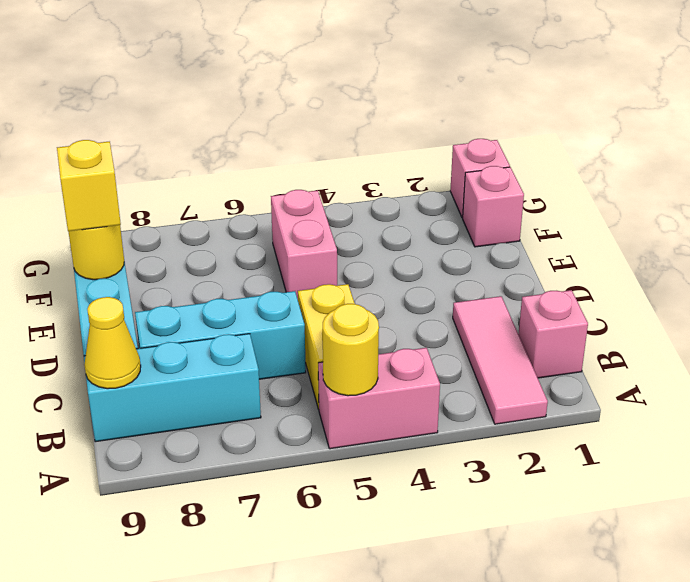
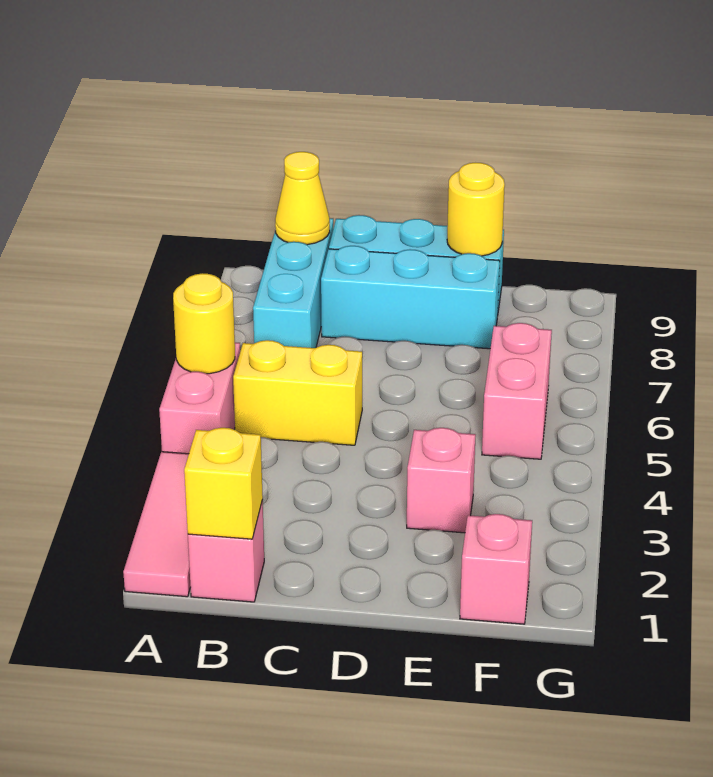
pink tile A2:C2 level 1 -> pink tile A1:A3 level 1
cyan brick C6:C8 level 1 -> cyan brick C8:E8 level 1
pink brick E5:F5 level 1 -> pink brick F5:F6 level 1
yellow brick E9 level 3 -> yellow brick B1 level 2
pink brick G1 level 1 -> pink brick E3 level 1

